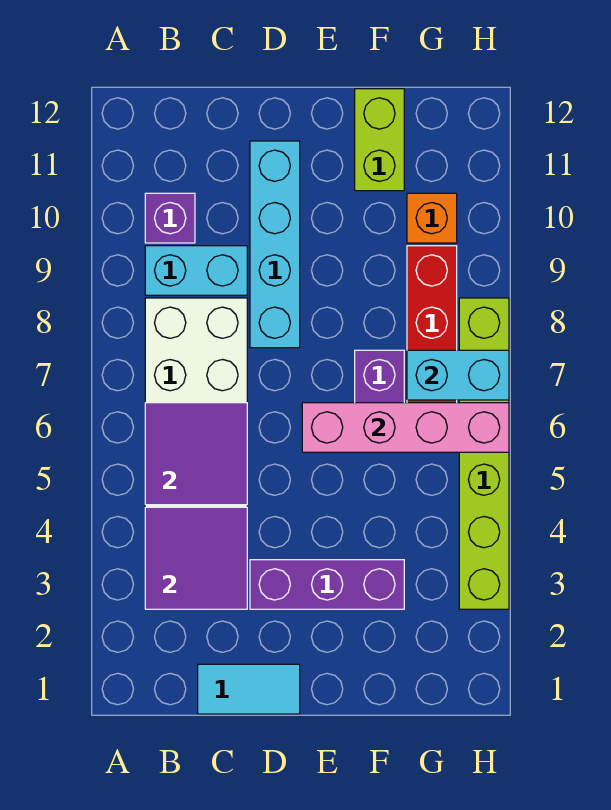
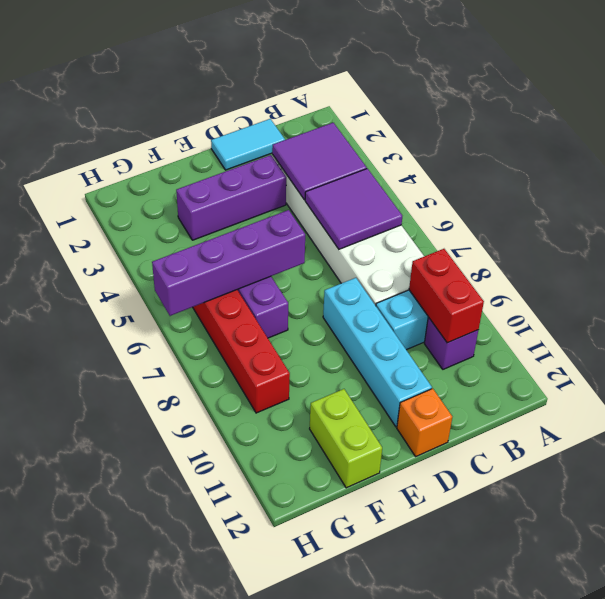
none -> red brick B9:B10 level 2
pink brick E6:H6 level 2 -> purple brick E6:H6 level 2
cyan brick G7:H7 level 2 -> none
orange brick G10 level 1 -> orange brick D12 level 1
lime brick H3:H8 level 1 -> none

